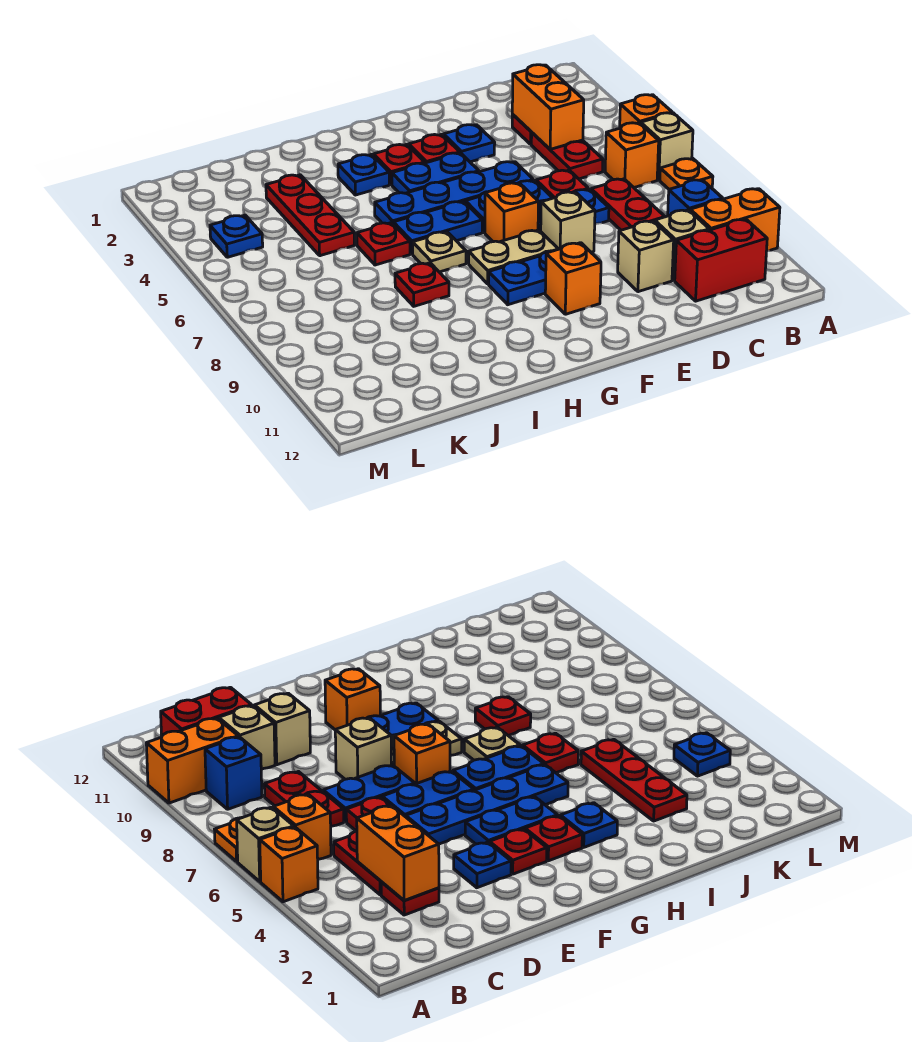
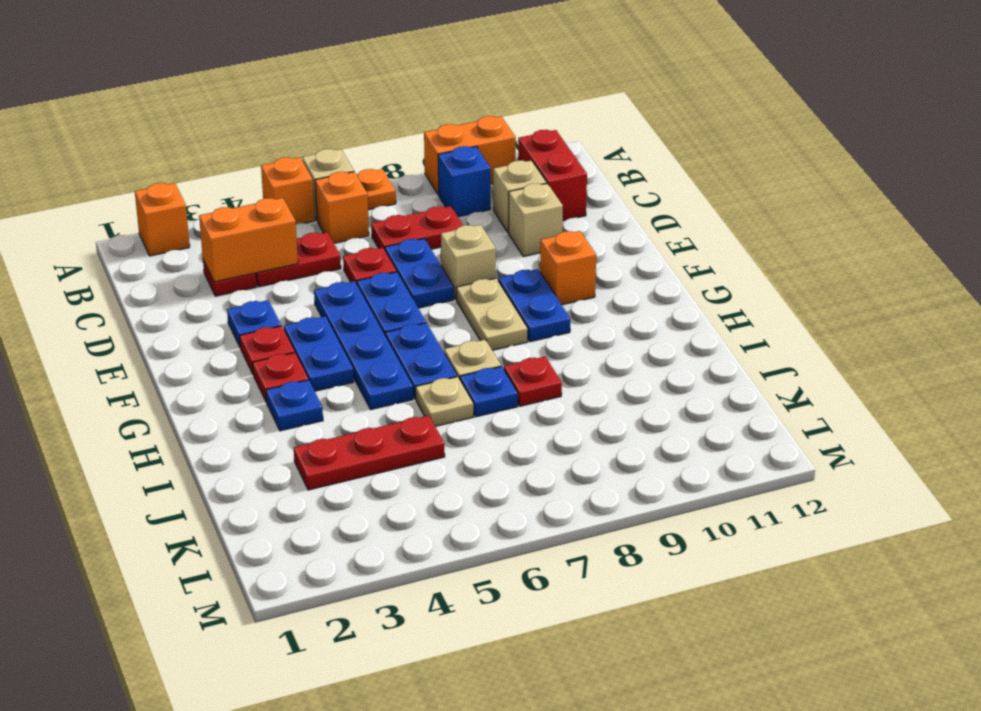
orange brick A10:B10 level 1 -> orange brick A9:A10 level 1
orange brick F7 level 1 -> orange brick A2 level 1
red plate I6 level 1 -> tan plate I6 level 1
blue plate L4 level 1 -> blue plate I7 level 1

